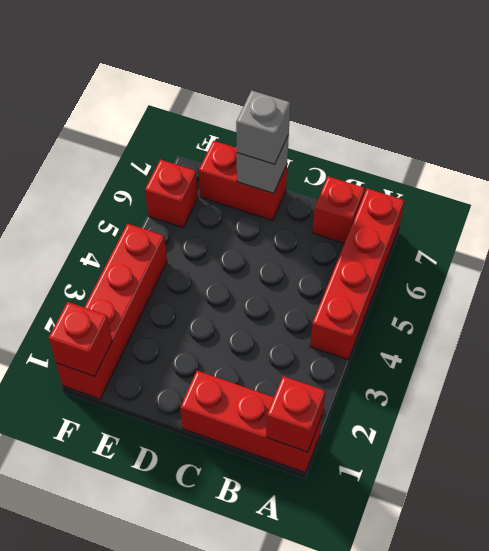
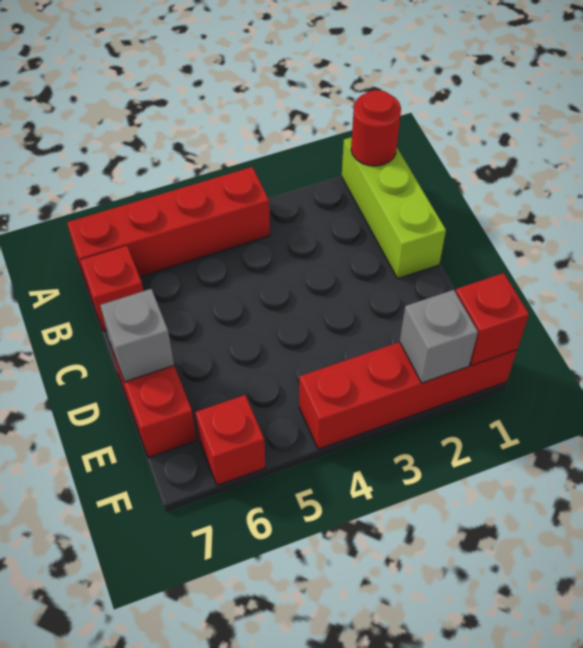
red brick A1:C1 level 1 -> lime brick A1:C1 level 1
red brick A1 level 2 -> red round brick A1 level 2
grey brick D7 level 3 -> grey brick F2 level 2

